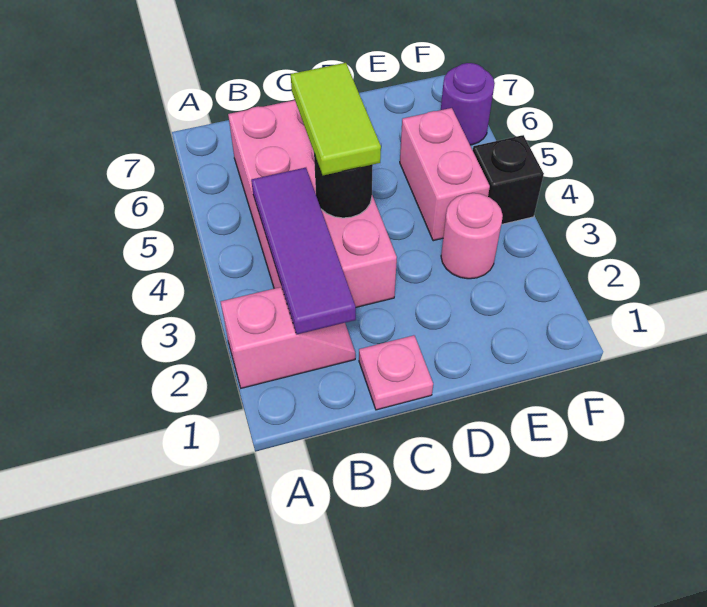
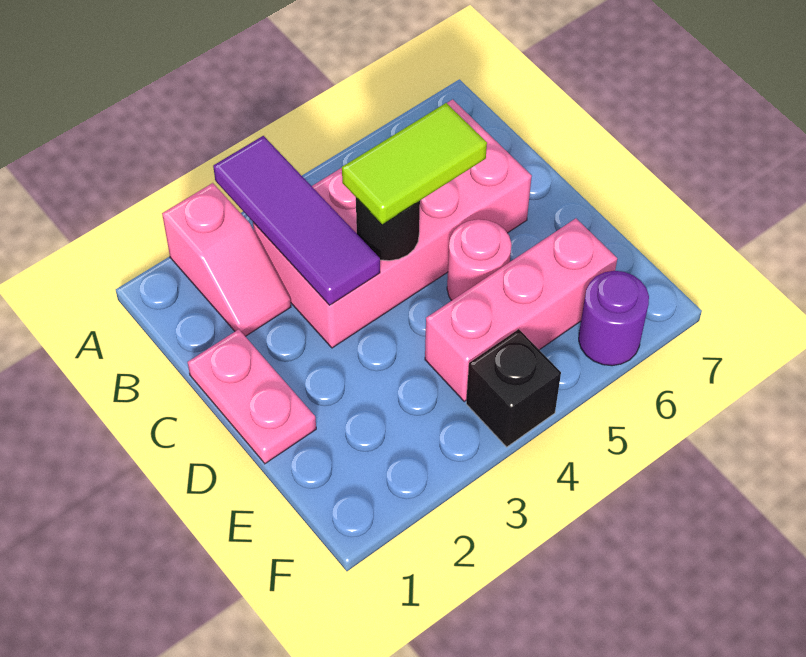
purple tile B2:B4 level 2 -> purple tile A3:C3 level 2
pink plate C1 level 1 -> pink plate C1:D1 level 1
pink round brick E3 level 1 -> pink round brick D5 level 1
pink brick E4:E5 level 1 -> pink brick E4:E6 level 1

